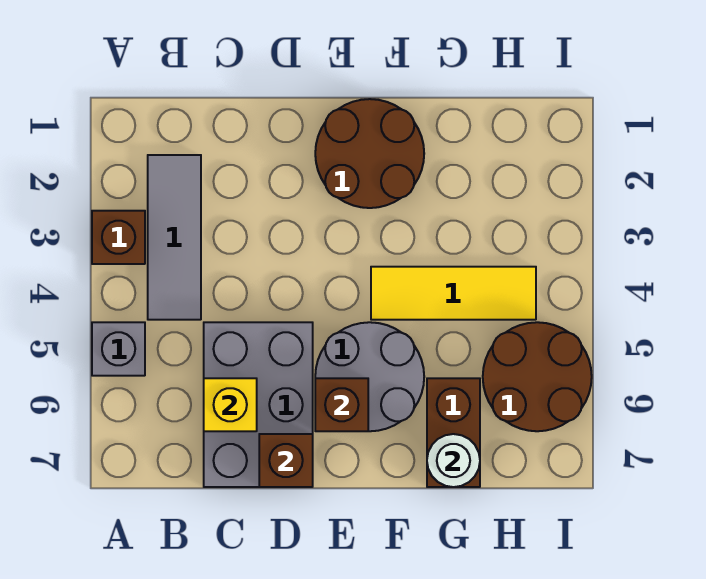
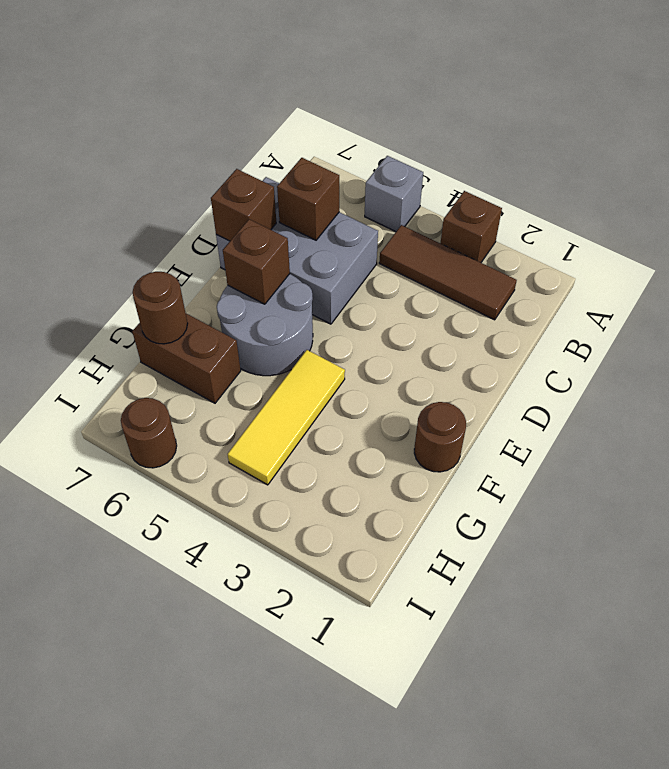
grey tile B2:B4 level 1 -> brown tile B2:B4 level 1
yellow brick C6 level 2 -> brown brick C6 level 2
brown round brick E1:F2 level 1 -> brown round brick F1 level 1
white round brick G7 level 2 -> brown round brick G7 level 2
brown round brick H5:I6 level 1 -> brown round brick I6 level 1

